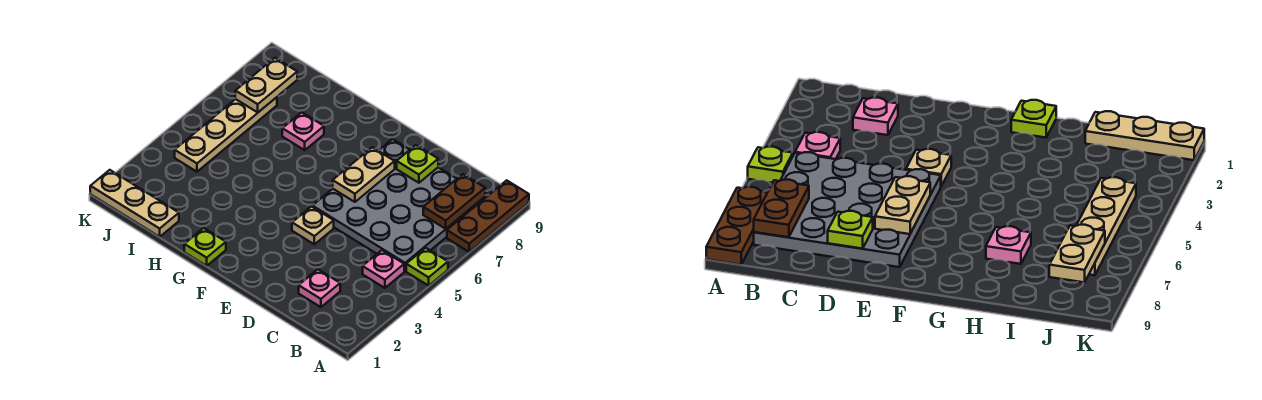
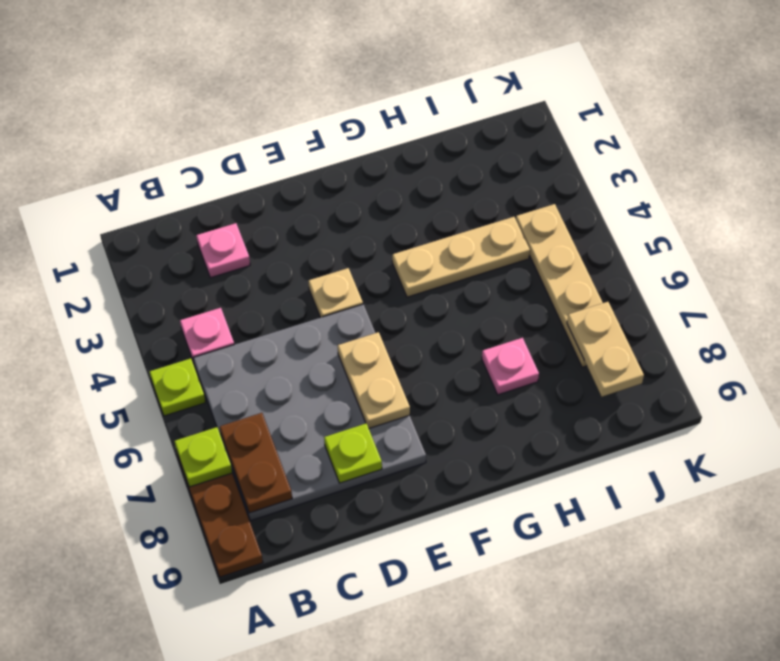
lime plate G1 level 1 -> lime plate A7 level 2
tan plate I1:K1 level 1 -> tan plate G4:I4 level 1

